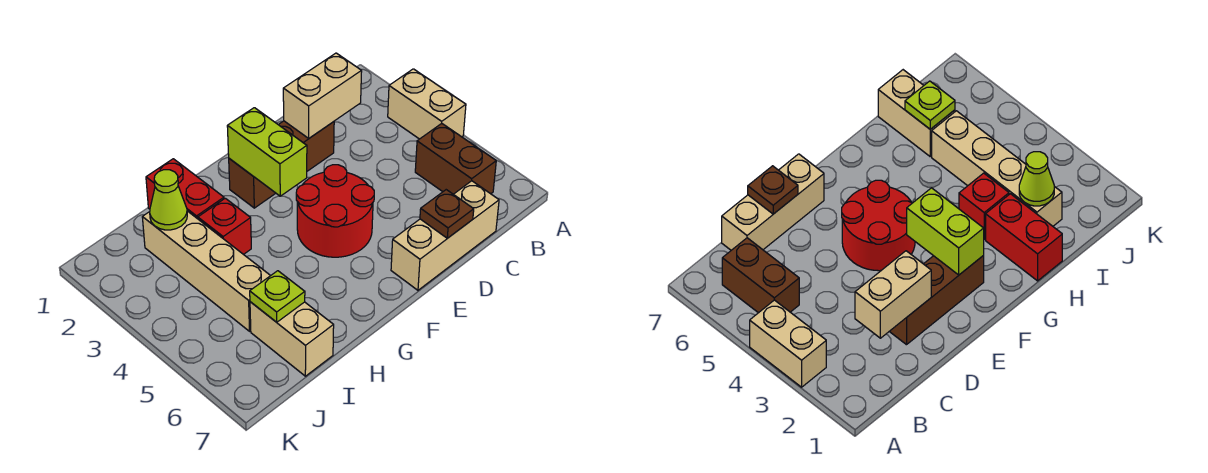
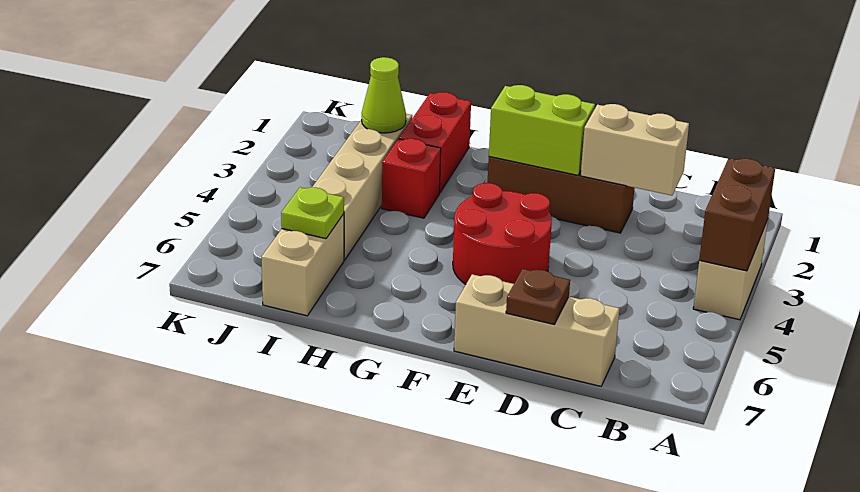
brown brick B5:B6 level 1 -> brown brick A3:A4 level 2
lime brick F2:F3 level 2 -> lime brick E2:F2 level 2

